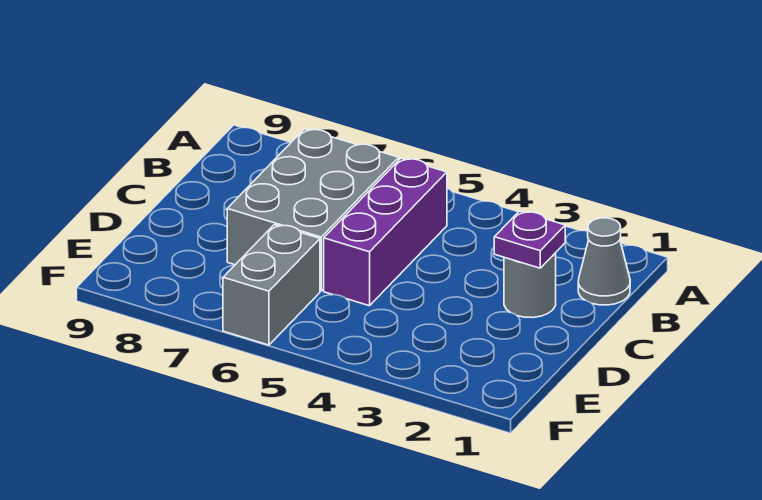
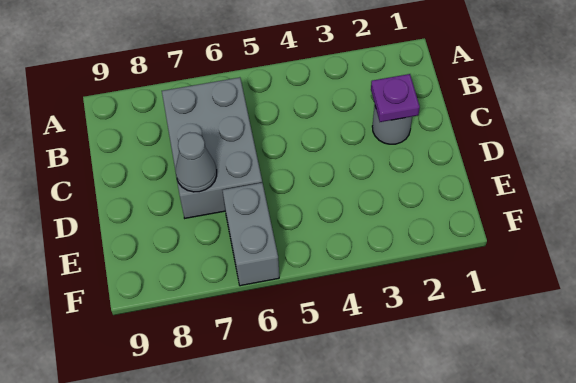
grey cone B1 level 1 -> grey cone D7 level 2
purple brick B5:D5 level 1 -> none

